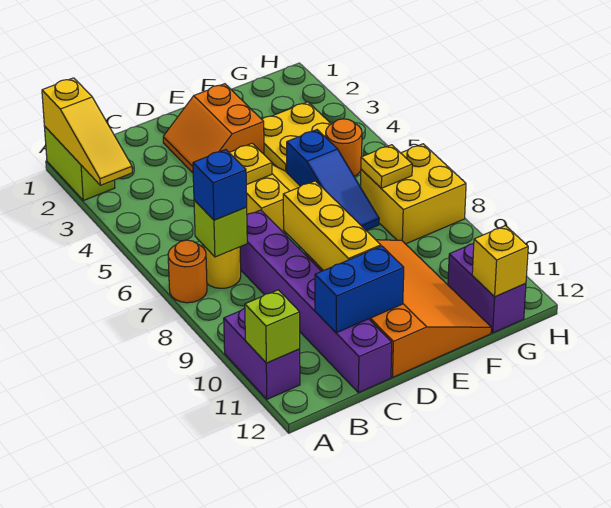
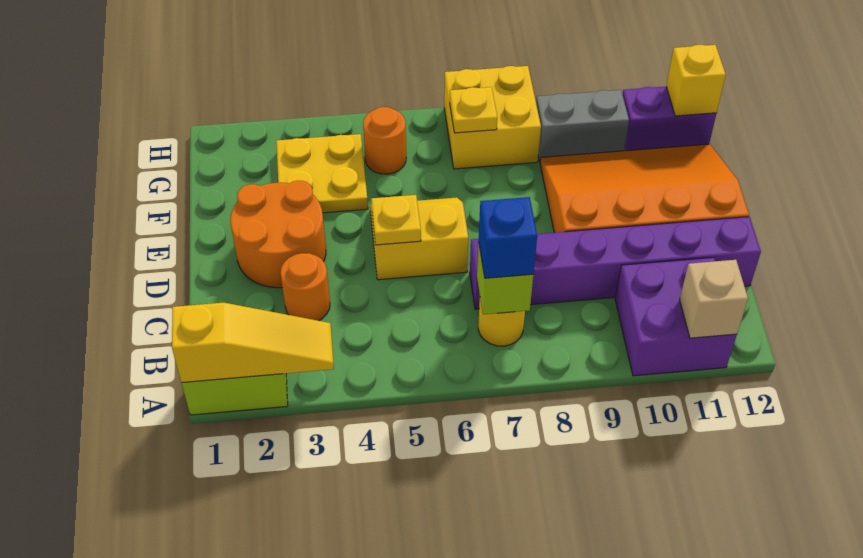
orange round brick A7 level 1 -> orange round brick C3 level 1
purple brick A10:A11 level 1 -> purple brick A10:B11 level 1
lime brick A11 level 2 -> tan brick A11 level 2
blue brick C11:D11 level 2 -> none
orange slope D2:E3 level 1 top E -> orange round brick D2:E3 level 1
yellow brick D8:D10 level 2 -> none
blue slope F5:F7 level 1 top 5 -> none
none -> grey brick G9:G10 level 1

